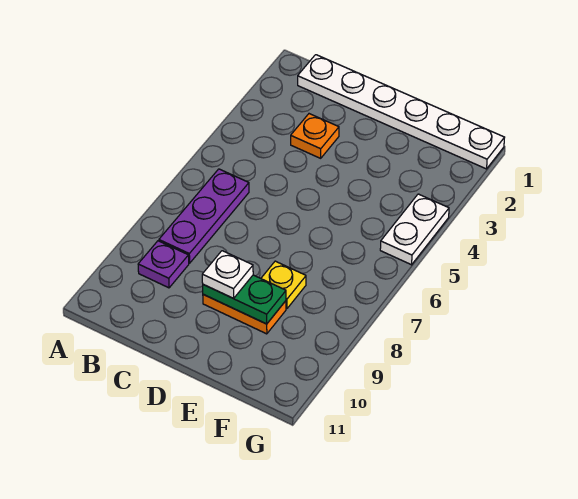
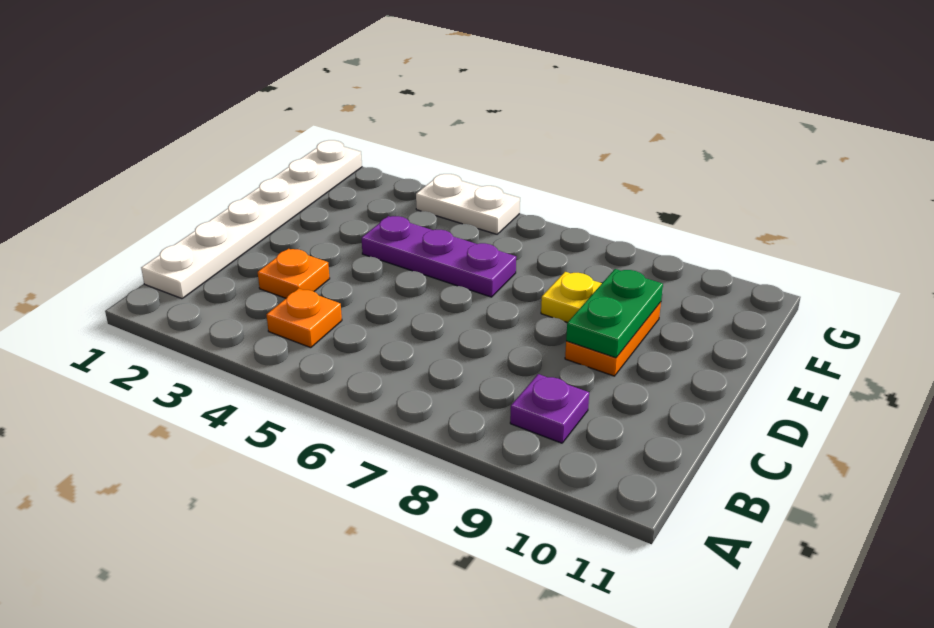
none -> orange plate B4 level 1
purple plate B6:B8 level 1 -> purple plate E4:E6 level 1
white plate D9 level 3 -> none

